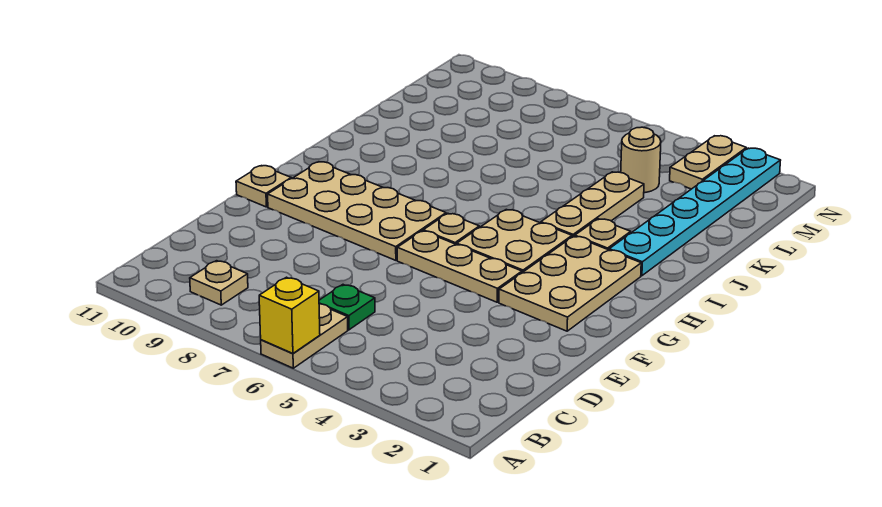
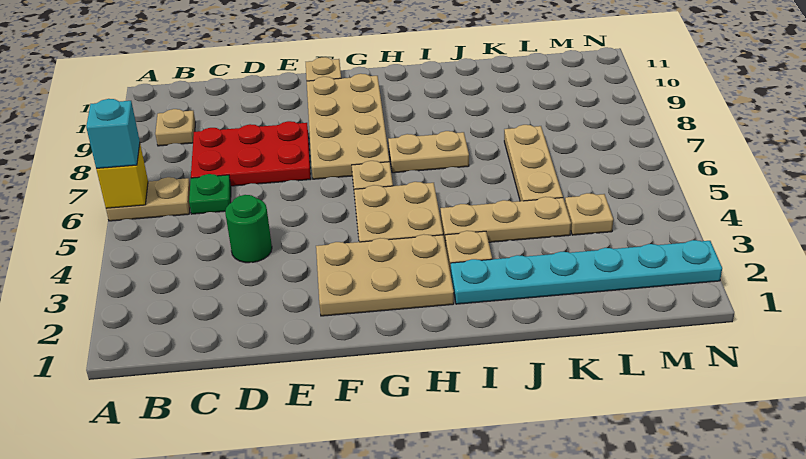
none -> cyan brick A6 level 3
none -> red plate C7:E8 level 1
none -> green round brick D4 level 1
tan plate F4:F6 level 1 -> tan plate K5:K7 level 1
tan round brick L4 level 1 -> tan plate L4 level 1
tan plate M3:N3 level 1 -> tan plate H7:I7 level 1

